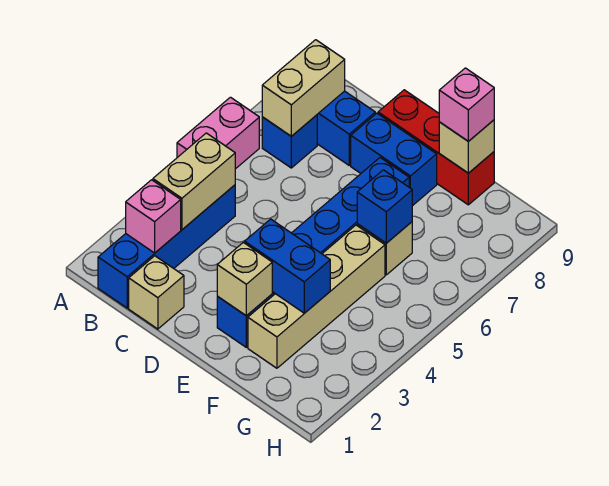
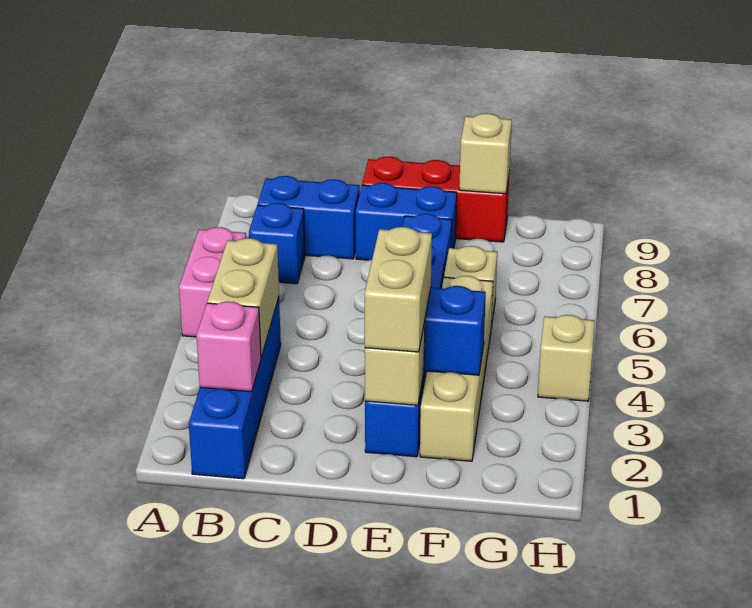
tan brick B7:B8 level 2 -> tan brick E2:E3 level 3
tan brick C1 level 1 -> tan brick H4 level 1
blue brick F6 level 2 -> none
pink brick F9 level 3 -> none

